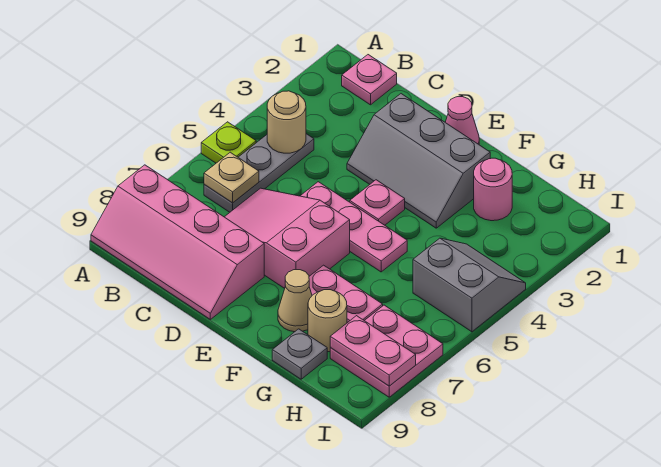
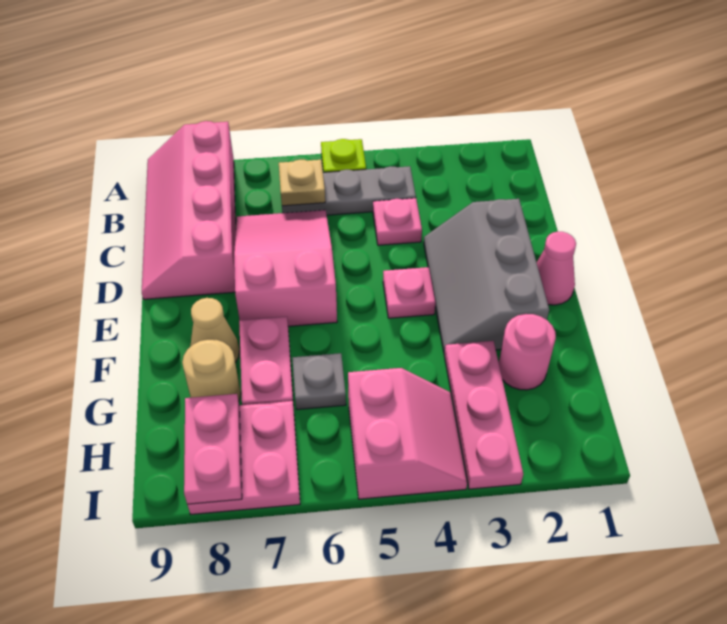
pink plate B1 level 1 -> pink plate C4 level 1
tan round brick B4 level 2 -> none
pink plate D5:F5 level 1 -> pink plate G3:I3 level 1
grey plate G9 level 1 -> grey plate G6 level 1
grey slope H4:I5 level 1 top 5 -> pink slope H4:I5 level 1 top 5

